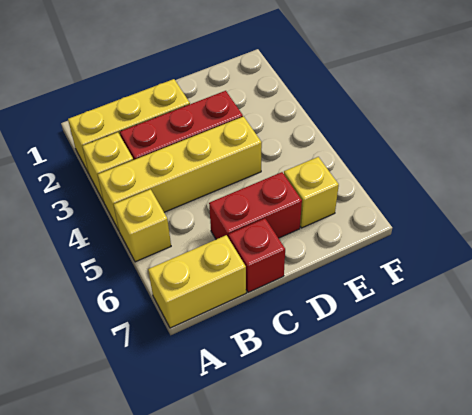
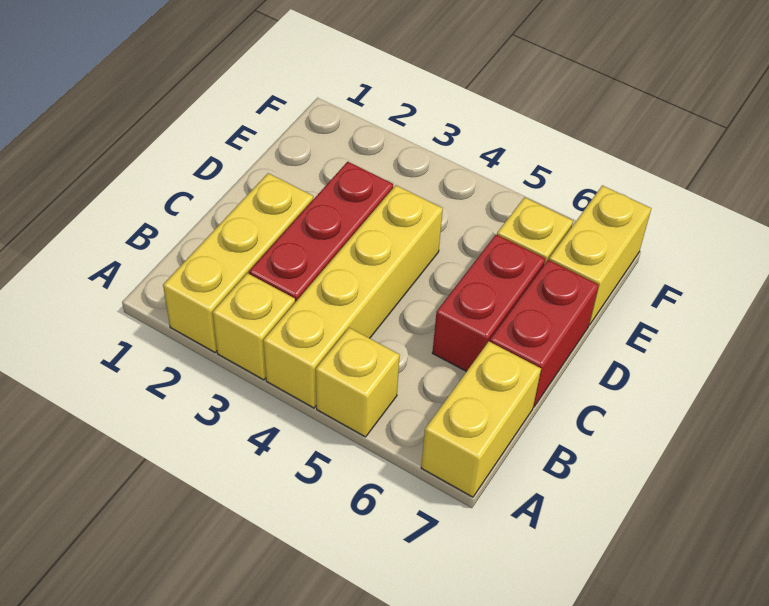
red brick C7 level 1 -> red brick C7:D7 level 1
none -> yellow brick E7:F7 level 1

